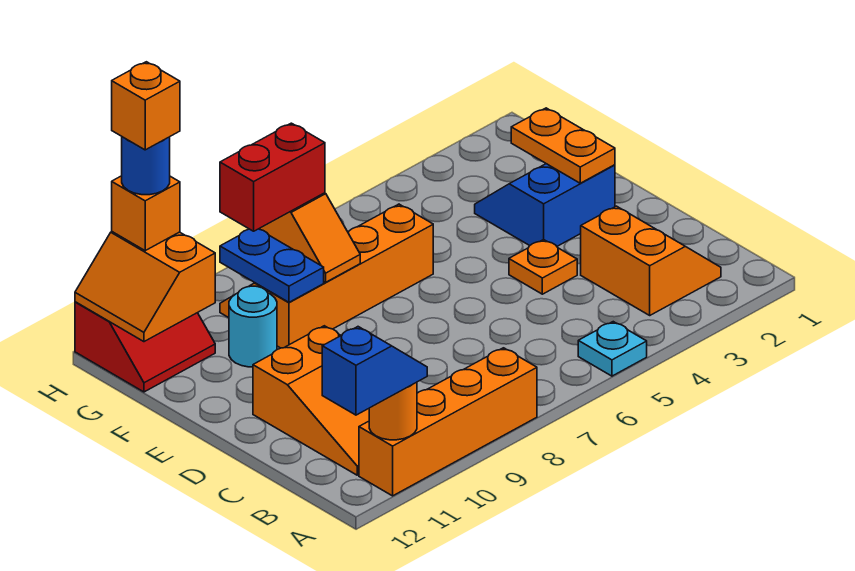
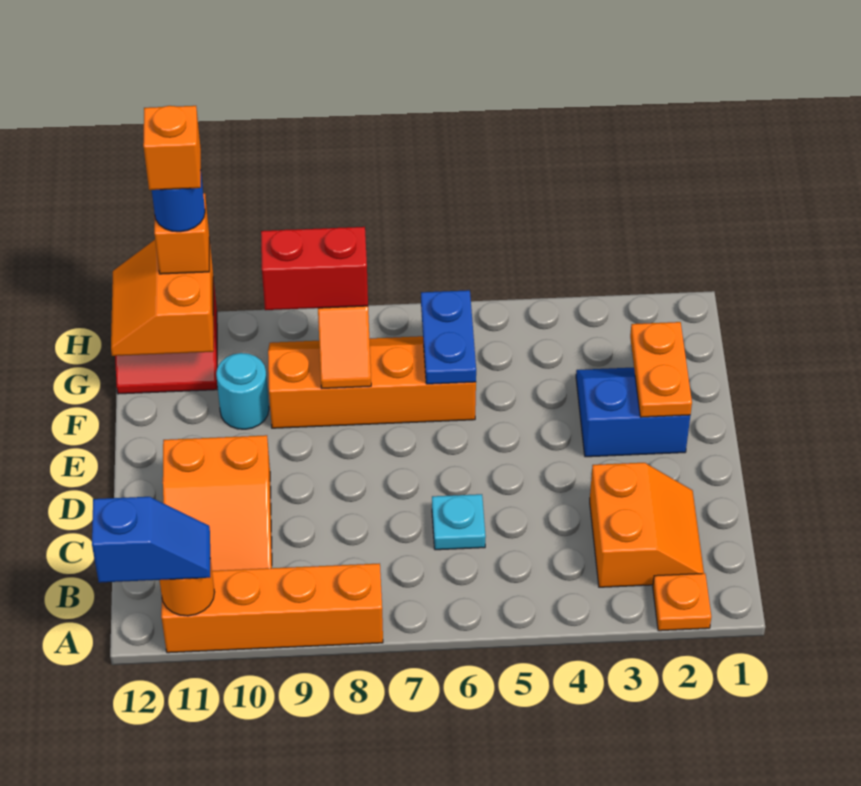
cyan plate A5 level 1 -> cyan plate C6 level 1
orange plate D4 level 1 -> orange plate A2 level 1
blue plate F9:G9 level 2 -> blue plate F6:G6 level 2

